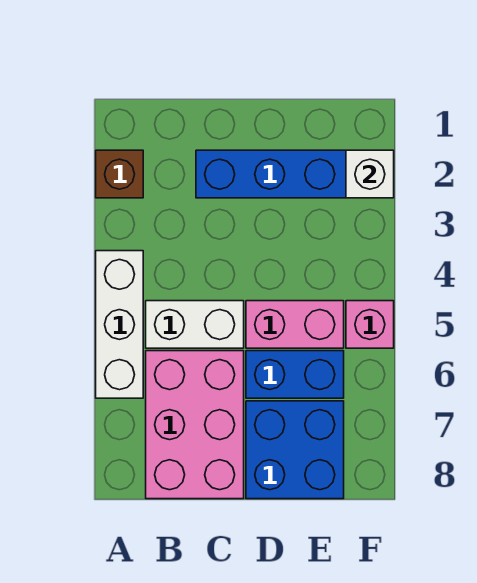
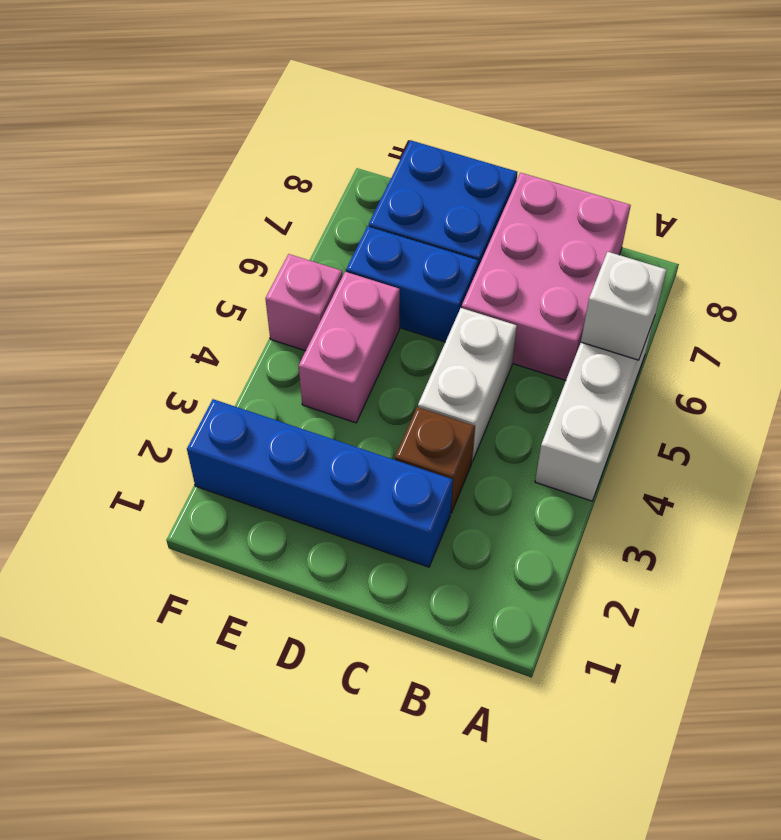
brown brick A2 level 1 -> brown brick C3 level 1
white brick B5:C5 level 1 -> white brick C4:C5 level 1
pink brick D5:E5 level 1 -> pink brick E4:E5 level 1
white brick F2 level 2 -> white brick A6 level 2

